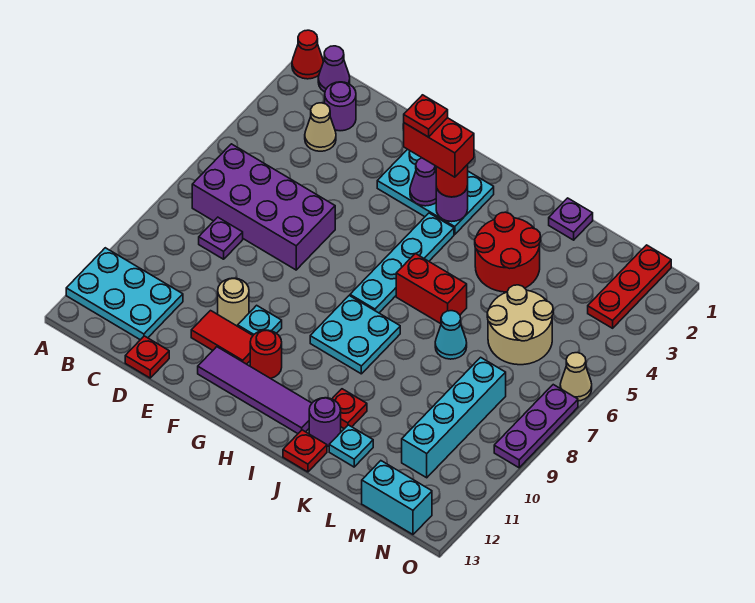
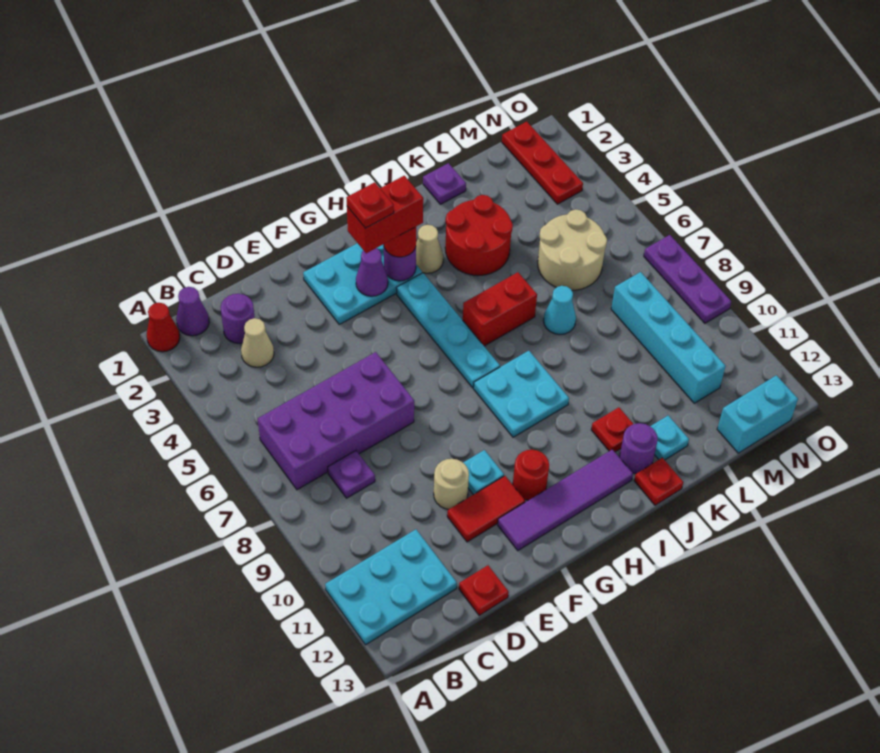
tan cone O6 level 1 -> tan cone I3 level 1

